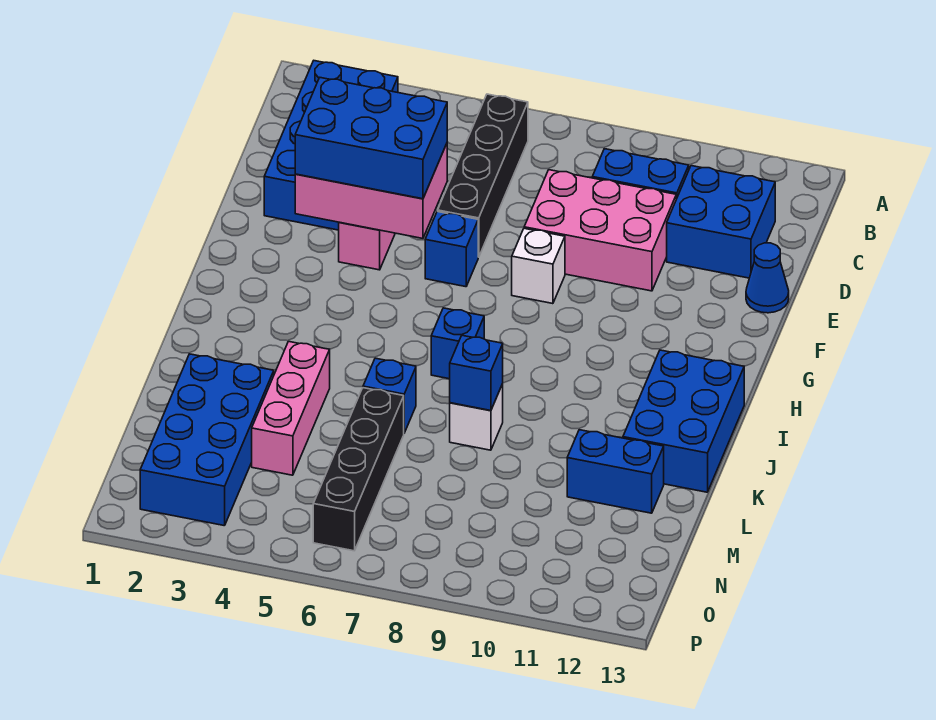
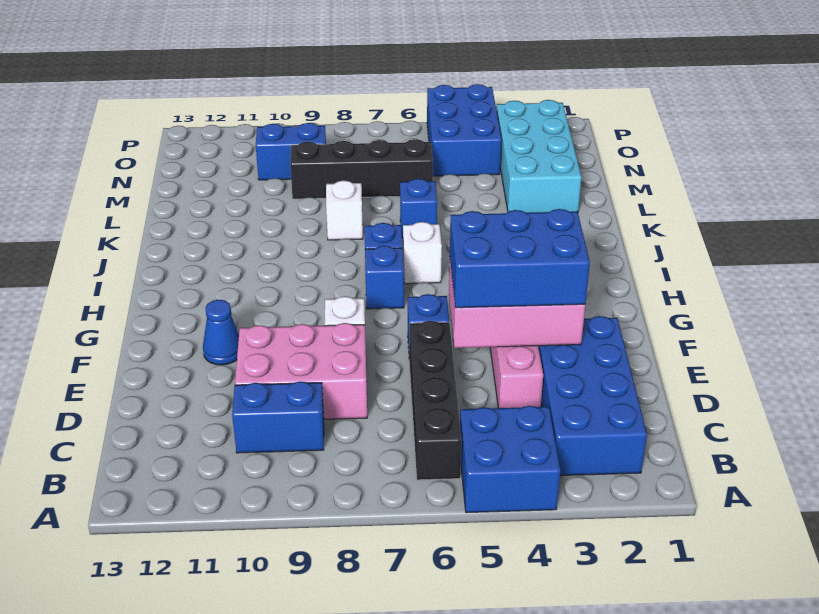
blue brick C11:D12 level 1 -> blue brick A4:B5 level 1
blue cone E13 level 1 -> blue cone F11 level 1
none -> white brick I6 level 1
blue brick I12:K13 level 1 -> blue brick N4:P5 level 1
pink brick K4:M4 level 1 -> none
blue brick K8 level 2 -> blue brick H7 level 1
blue brick L2:O3 level 1 -> cyan brick L2:O3 level 1
black brick L6:O6 level 1 -> black brick M6:M9 level 1
blue brick L11:L12 level 1 -> blue brick N9:N10 level 1

